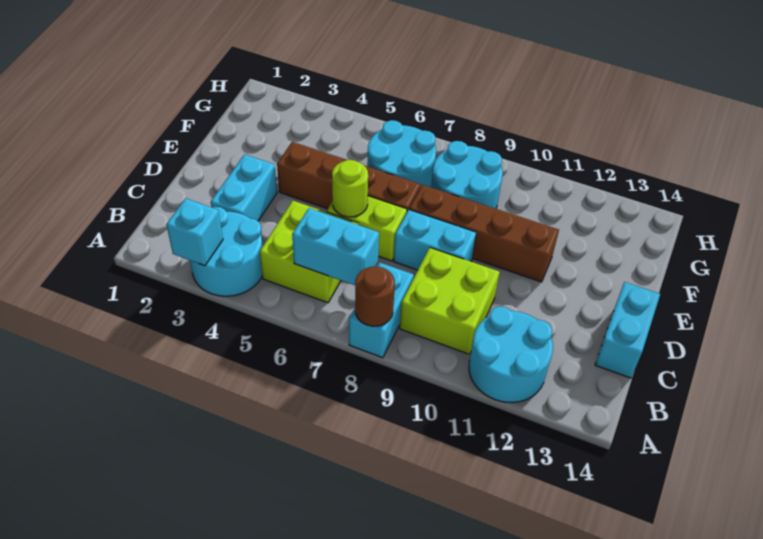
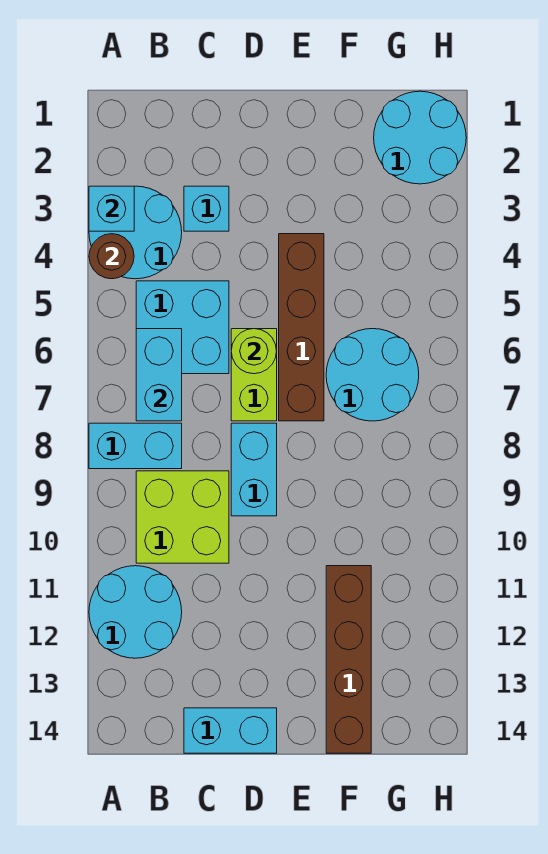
brown round brick A8 level 2 -> brown round brick A4 level 2
lime brick B5:C6 level 1 -> cyan brick B5:C6 level 1
cyan brick C3:D3 level 1 -> cyan brick C3 level 1
brown brick E8:E11 level 1 -> brown brick F11:F14 level 1
cyan round brick F8:G9 level 1 -> cyan round brick G1:H2 level 1

